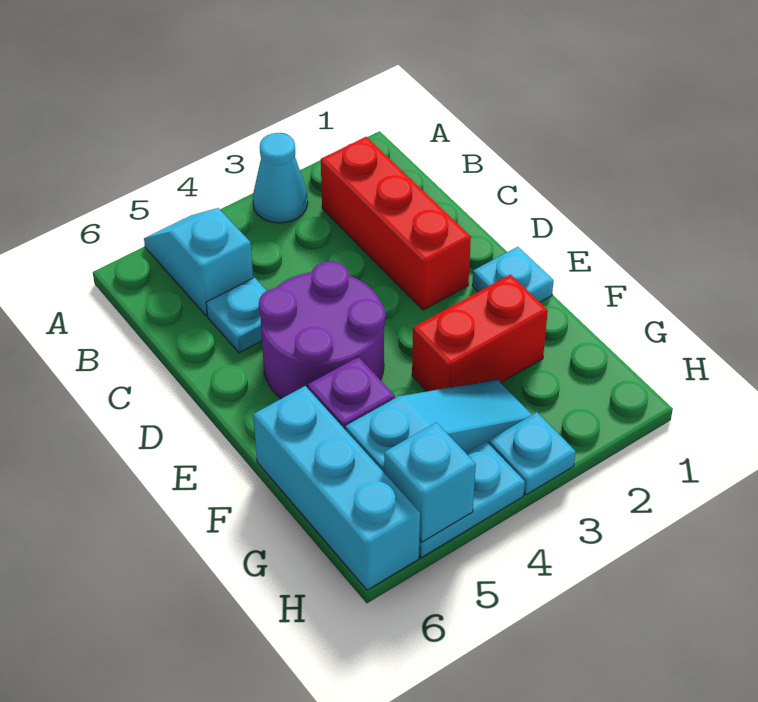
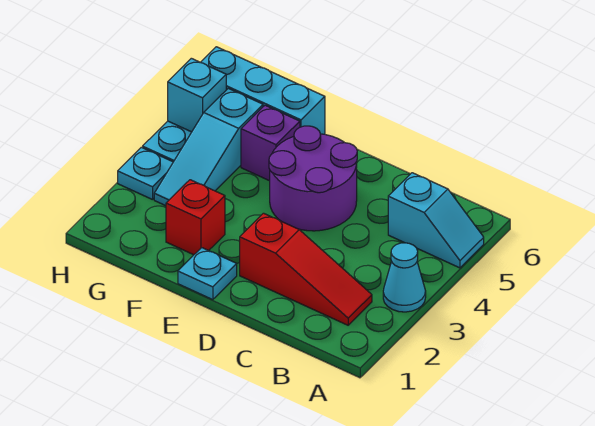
red brick B2:D2 level 1 -> red slope B2:D2 level 1 top D
cyan plate C5 level 1 -> none
red brick F2:F3 level 1 -> red brick F2 level 1

